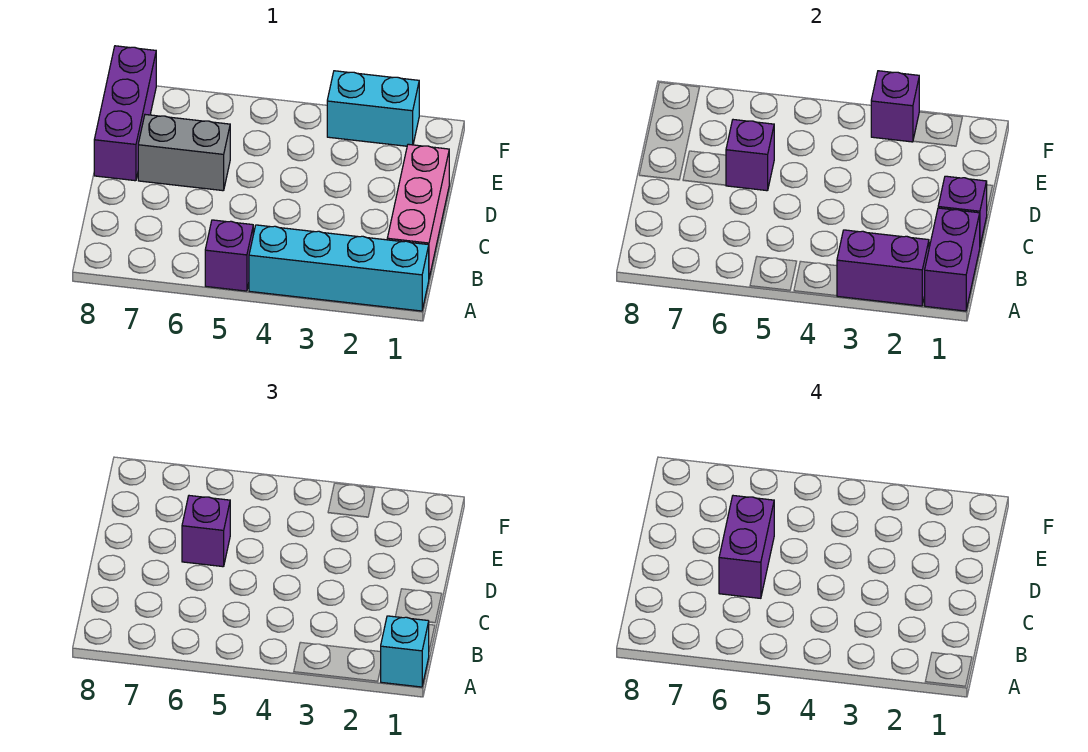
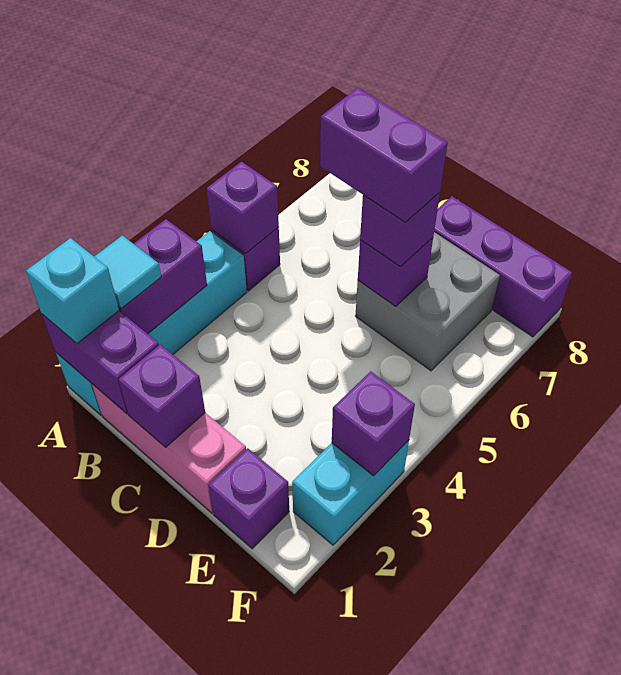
none -> cyan tile A2 level 3
none -> purple brick A5 level 2
grey brick D6:D7 level 1 -> grey brick D6:E7 level 1
none -> purple brick E1 level 1

